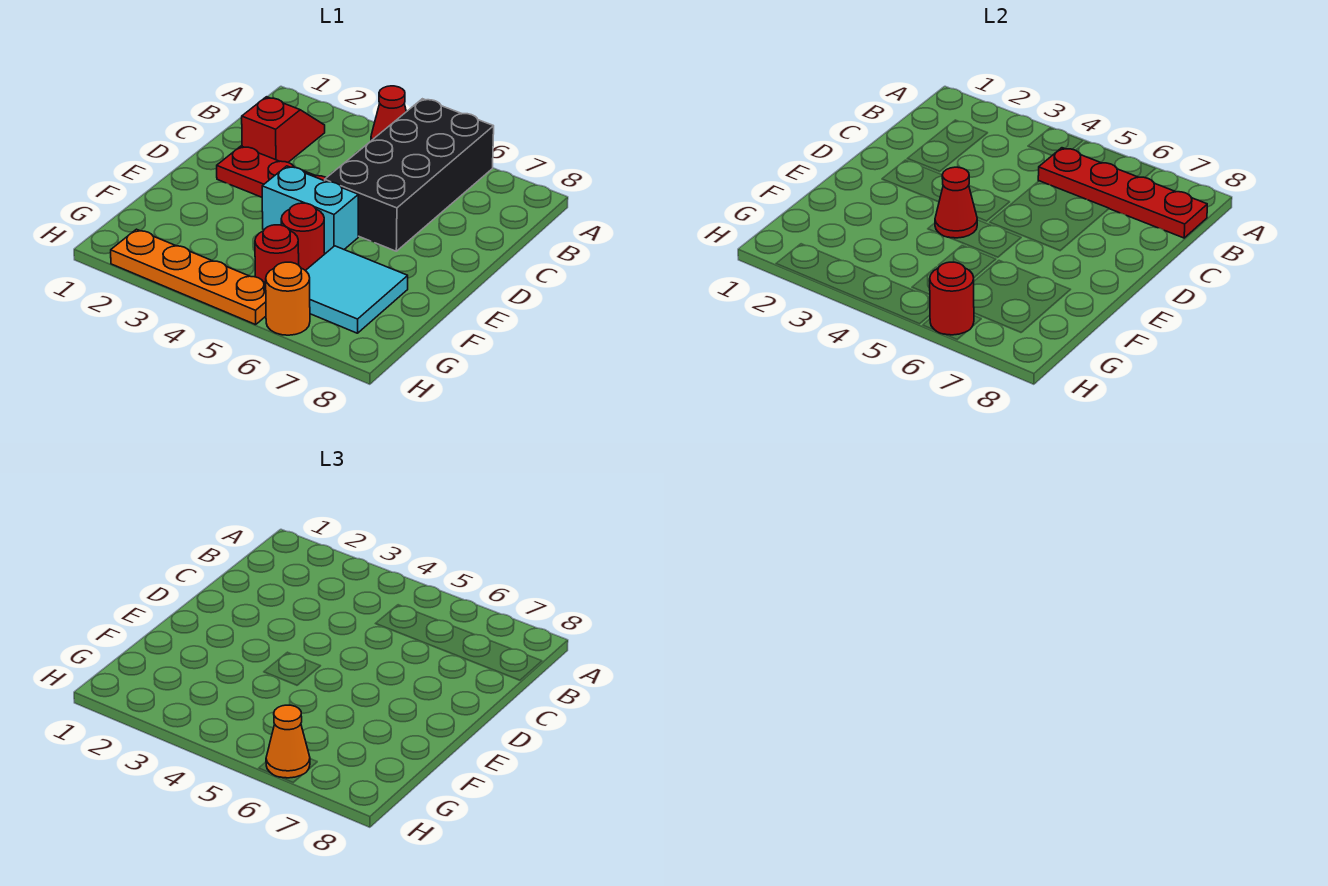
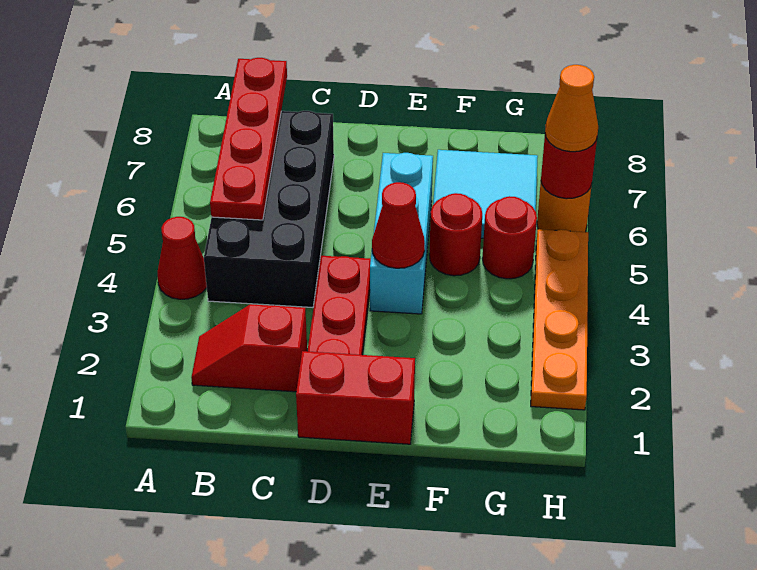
black brick A5:D6 level 1 -> black brick B4:C7 level 1
none -> red brick D1:E1 level 1
cyan brick E4:E5 level 1 -> cyan brick E4:E6 level 1

